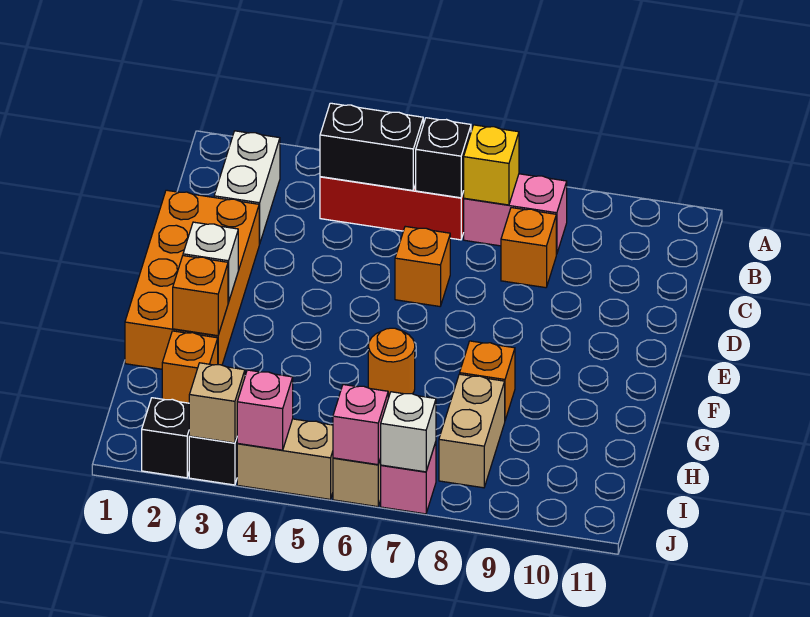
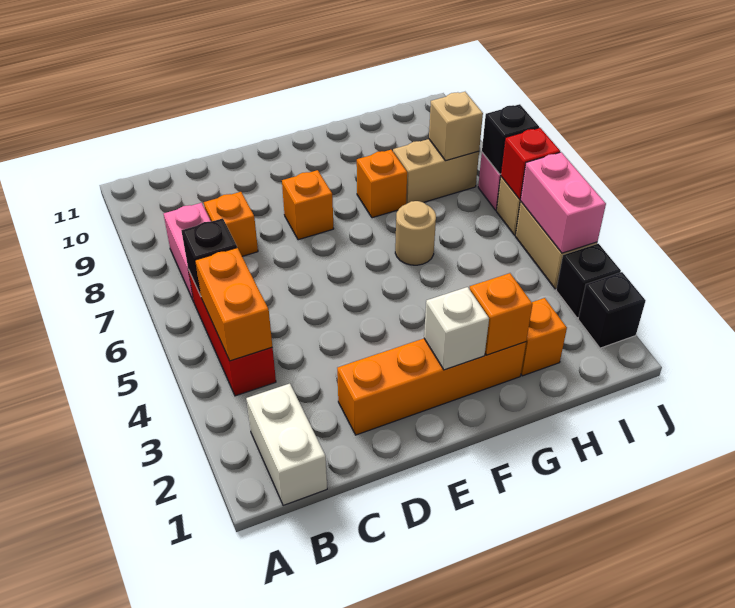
white brick B2:C2 level 1 -> white brick B1:B2 level 1
black brick B4:B5 level 2 -> orange brick B4:B5 level 2
yellow brick B7 level 2 -> none
orange brick D1:G2 level 1 -> orange brick D2:G2 level 1
orange brick D6 level 1 -> orange brick E8 level 1
orange round brick G6 level 1 -> tan round brick G6 level 1
tan brick J3 level 2 -> tan brick I8 level 2
pink brick J4 level 2 -> pink brick J4:J5 level 2
pink brick J6 level 2 -> red brick J6 level 2
white brick J7 level 2 -> black brick J7 level 2

